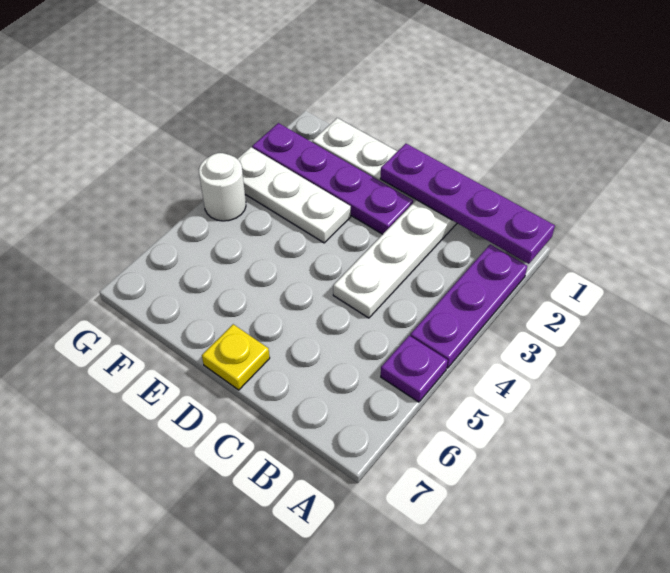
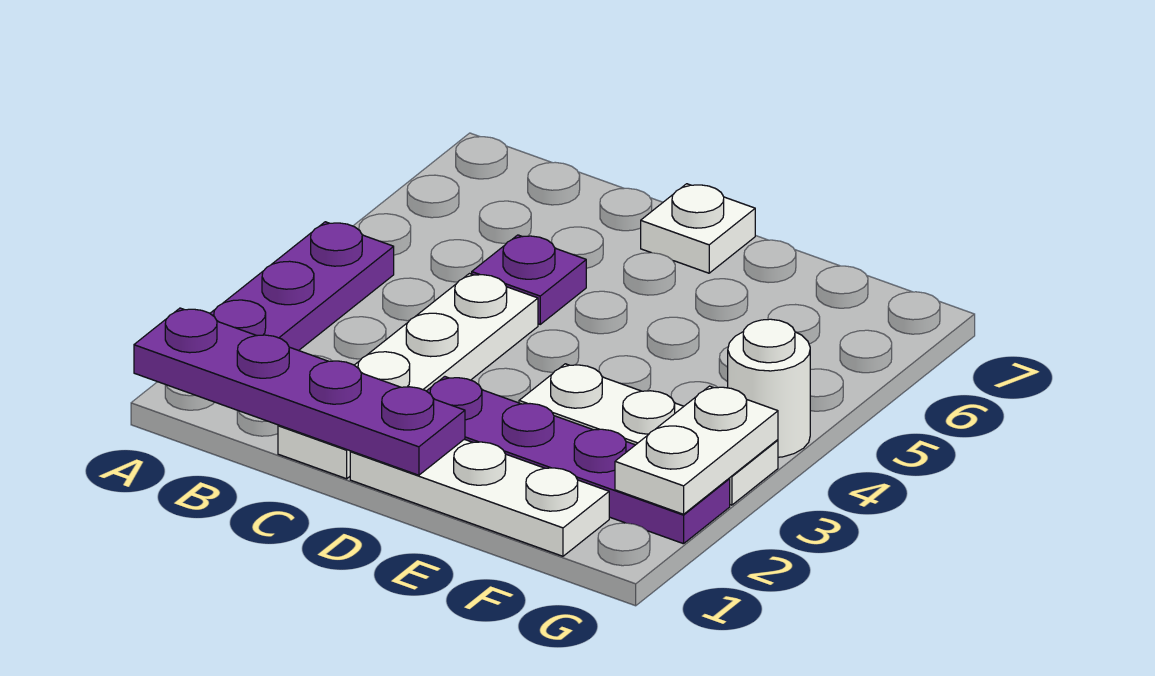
purple plate A5 level 1 -> purple plate C5 level 1
yellow plate D7 level 1 -> white plate D7 level 1
none -> white plate G2:G3 level 2

